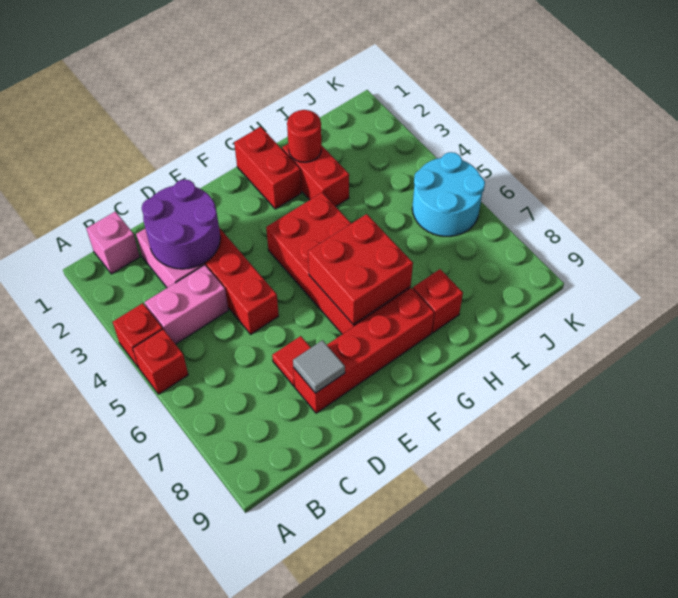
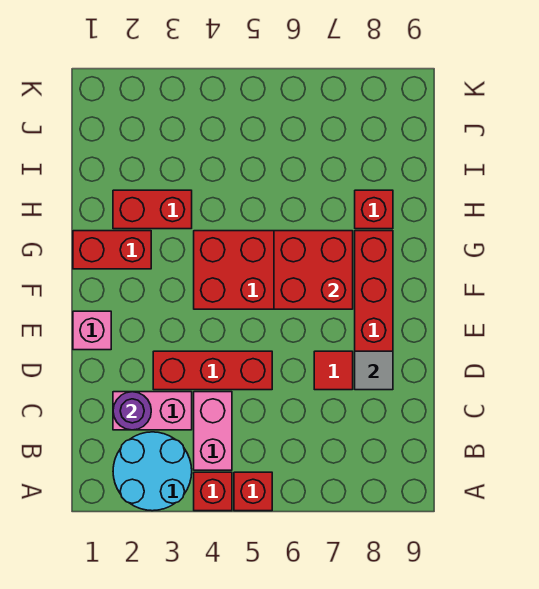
pink brick B1 level 1 -> pink brick E1 level 1
purple round brick C2:D3 level 2 -> purple round brick C2 level 2
red round brick H2 level 2 -> none
cyan round brick J5:K6 level 1 -> cyan round brick A2:B3 level 1

